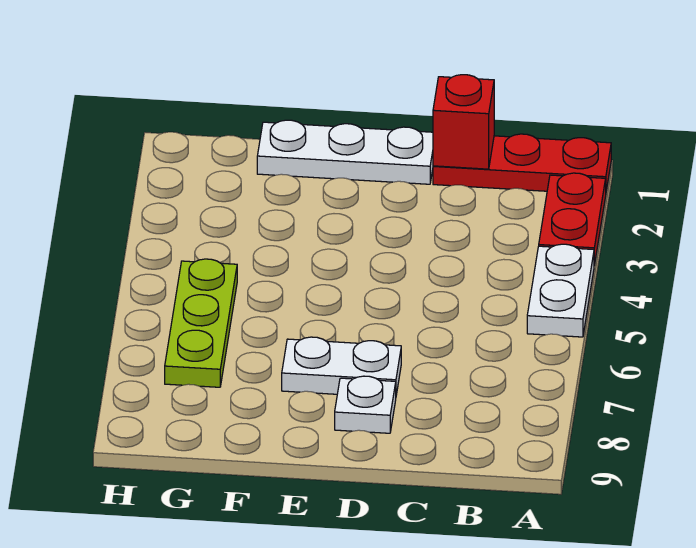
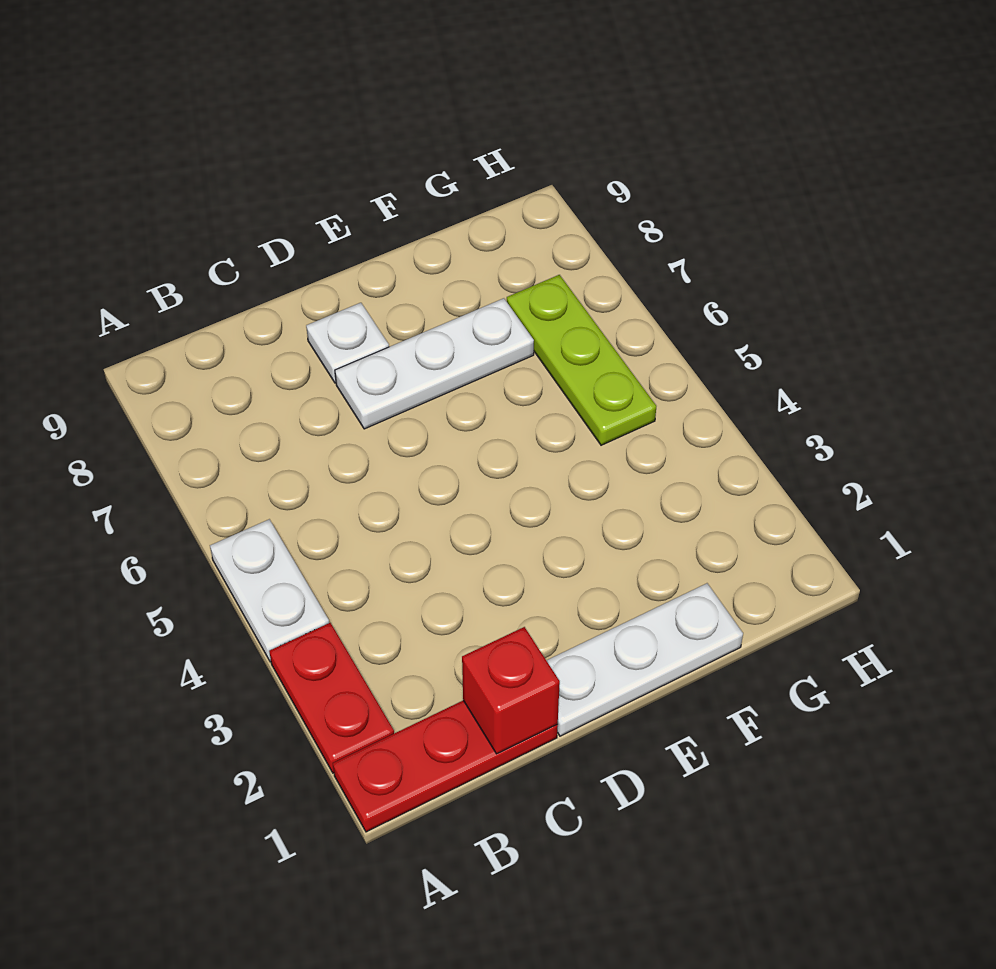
white plate D7:E7 level 1 -> white plate D7:F7 level 1

